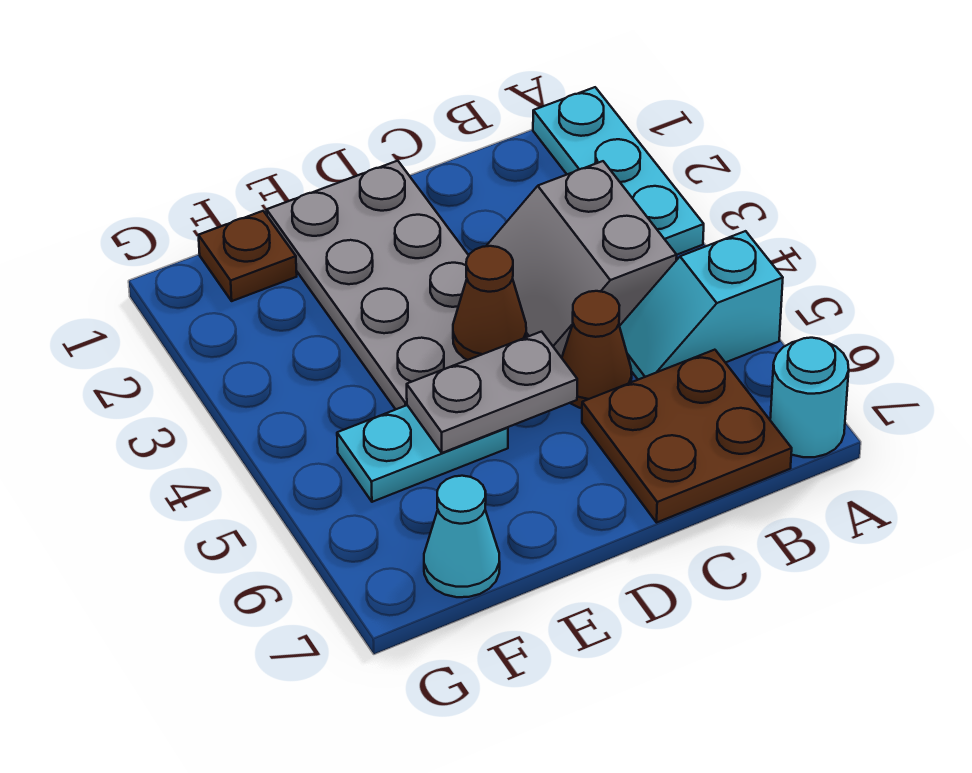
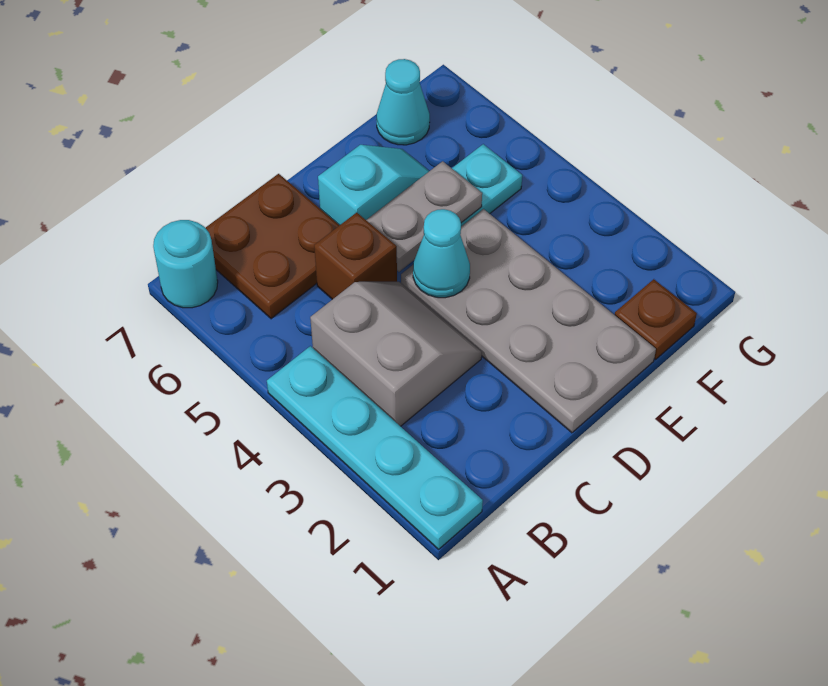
cyan plate A1:A3 level 1 -> cyan plate A1:A4 level 1
cyan slope A5:B5 level 1 top A -> cyan slope D6:E6 level 1 top D
brown cone C5 level 1 -> brown brick C5 level 1
brown cone D4 level 2 -> cyan cone D4 level 2

